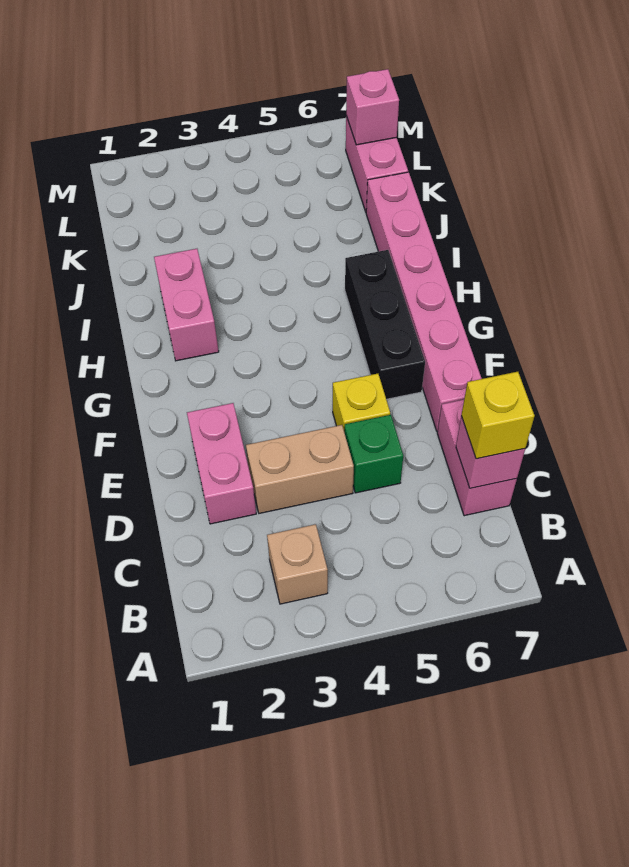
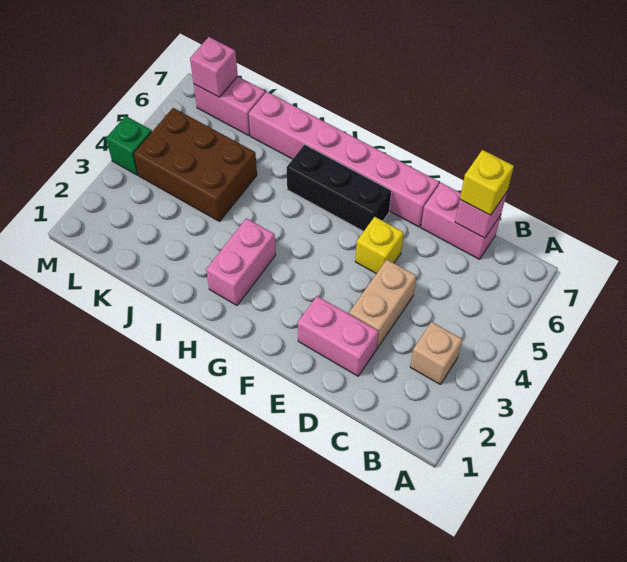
green brick D5 level 1 -> green brick M4 level 1
pink brick H2:I2 level 1 -> pink brick H2:H3 level 1
none -> brown brick J4:L5 level 1

